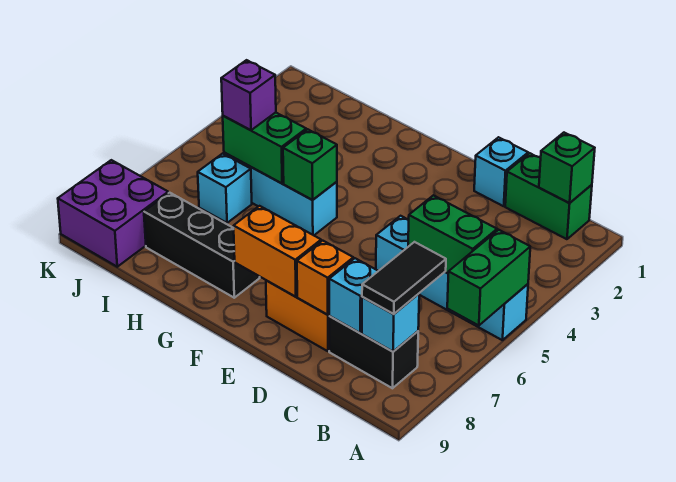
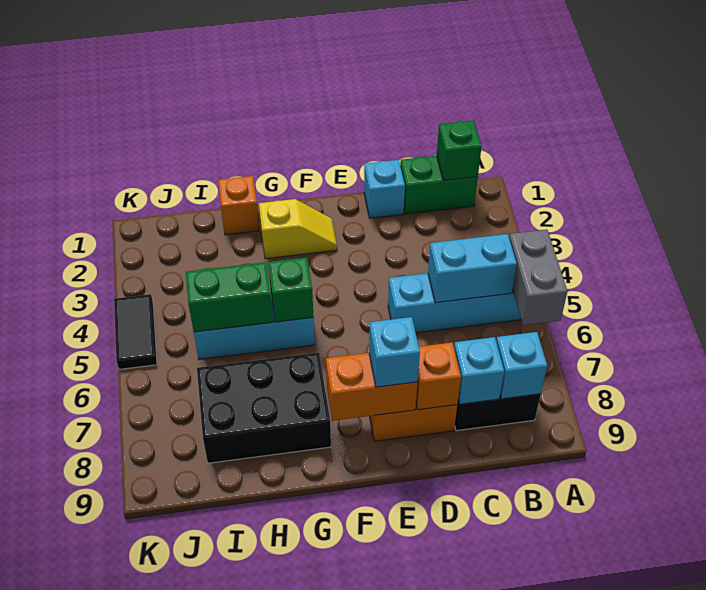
green brick A5:A6 level 2 -> grey brick A5:A6 level 2
green brick B5:C5 level 2 -> cyan brick B5:C5 level 2
black tile B7:B8 level 3 -> black tile K4:K5 level 1
none -> yellow slope F2:G2 level 1 top G
black brick G8:I8 level 1 -> black brick G7:I8 level 1
none -> orange brick H1 level 1
purple brick I5 level 3 -> none
cyan brick I6 level 1 -> cyan brick E8 level 3
purple brick J8:K9 level 1 -> none

